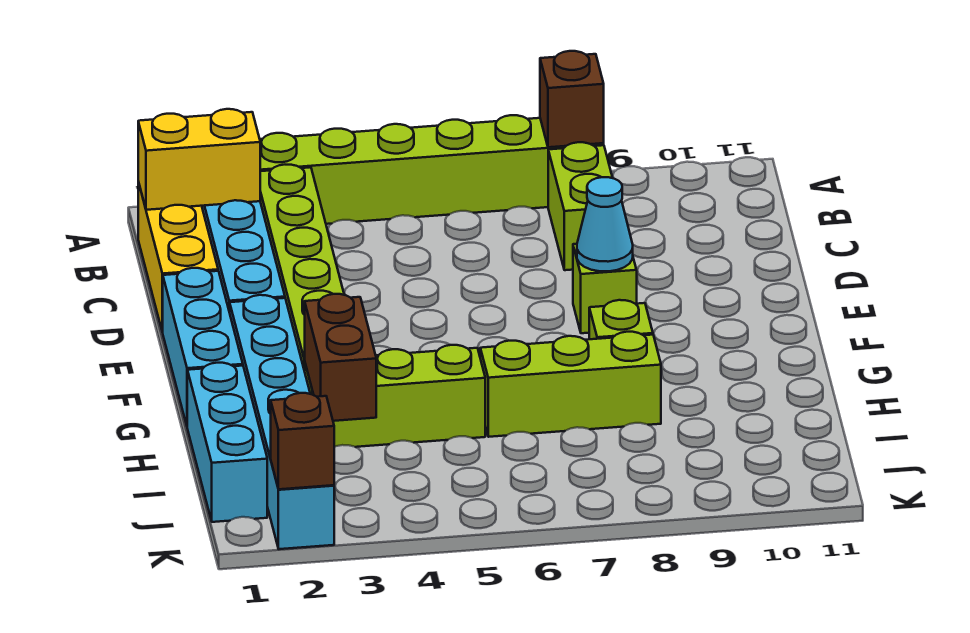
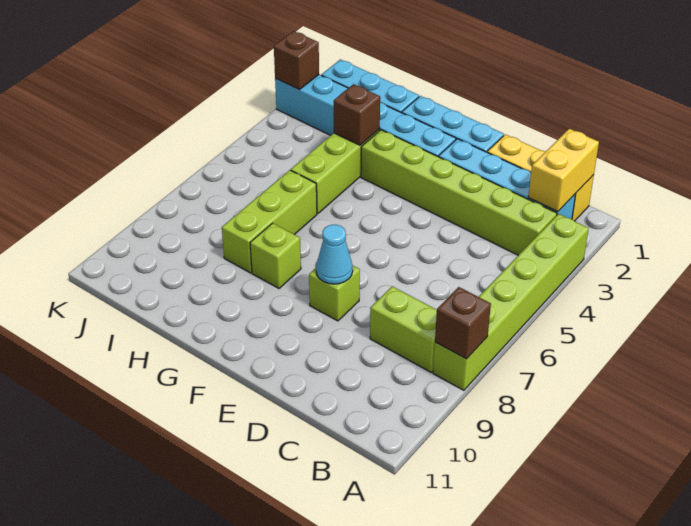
brown brick H3:I3 level 2 -> brown brick H3 level 2

